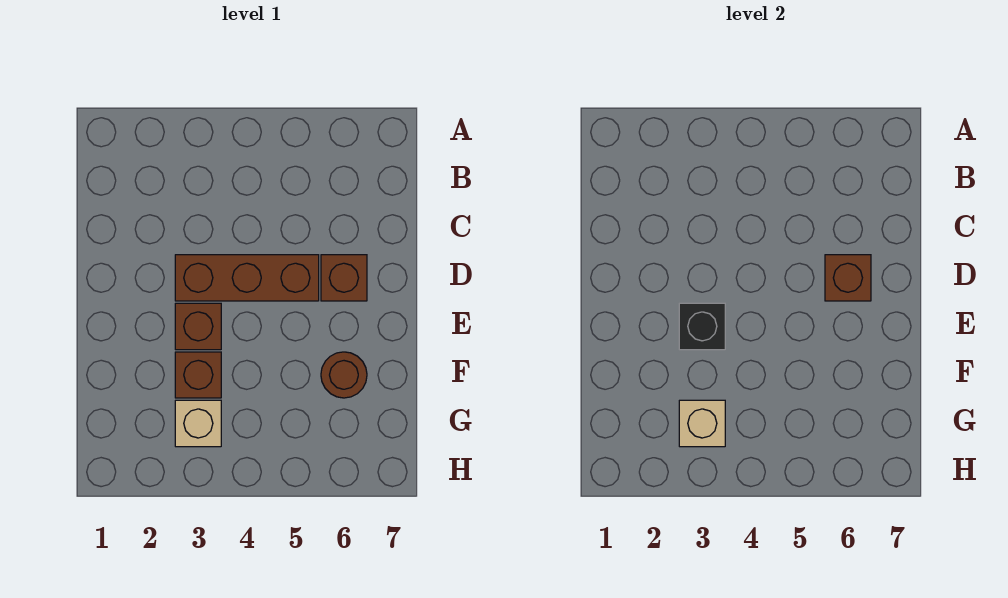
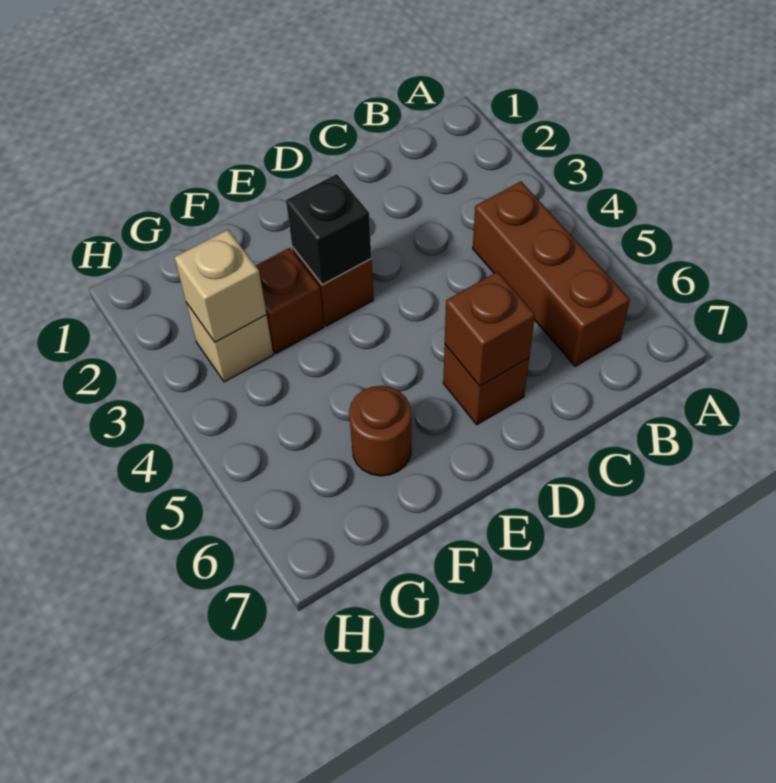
brown brick D3:D5 level 1 -> brown brick B4:B6 level 1

